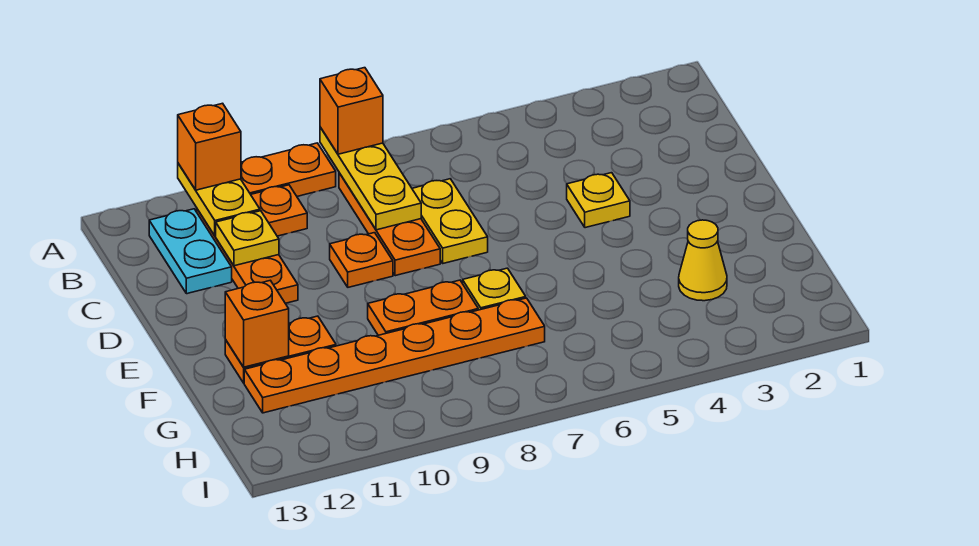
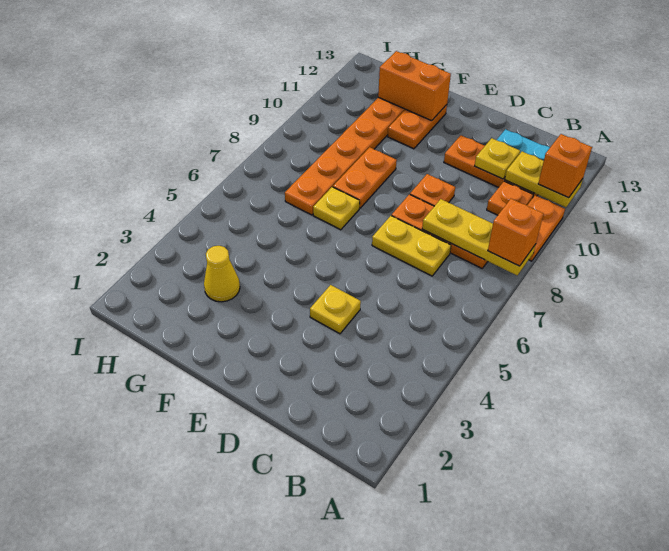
orange brick F12 level 2 -> orange brick F12:G12 level 2

